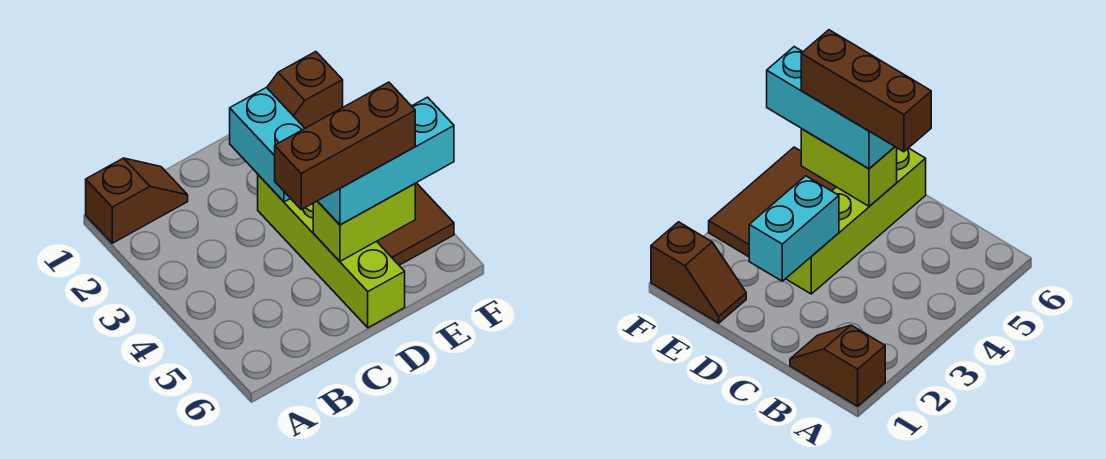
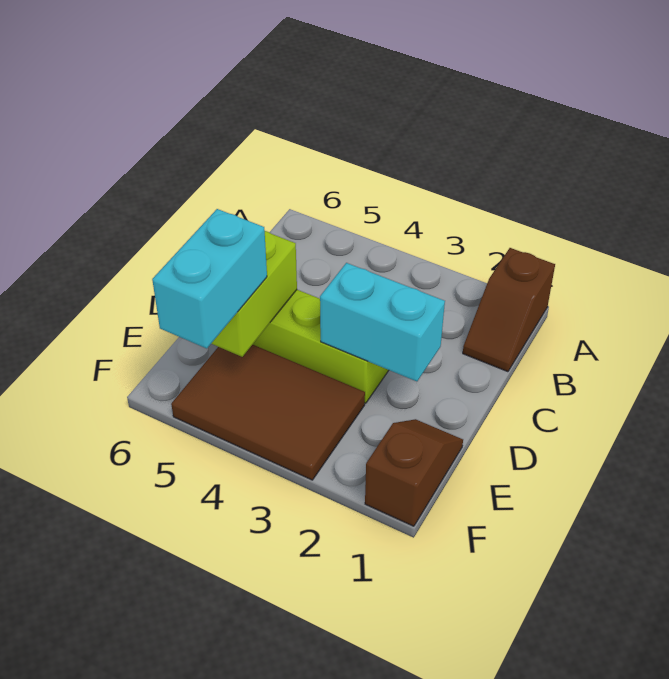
brown brick C5:E5 level 4 -> none
cyan brick D5:F5 level 3 -> cyan brick E5:F5 level 3

